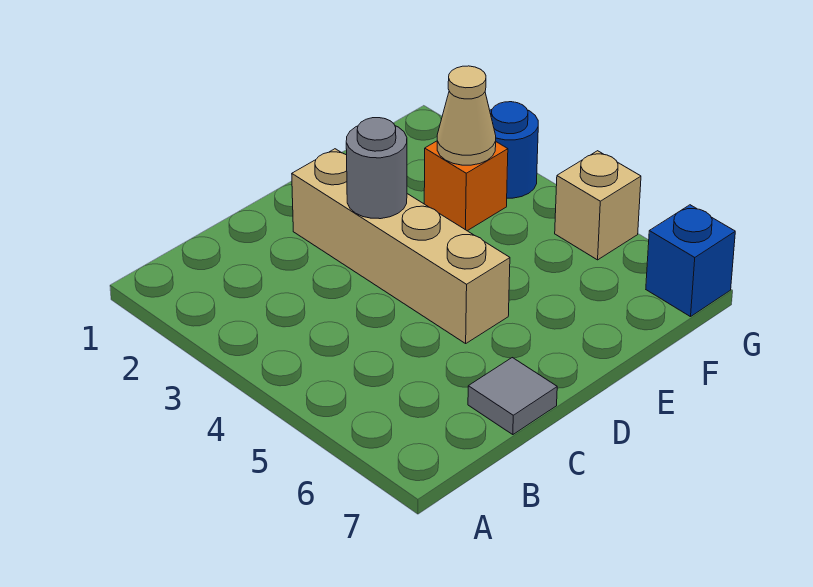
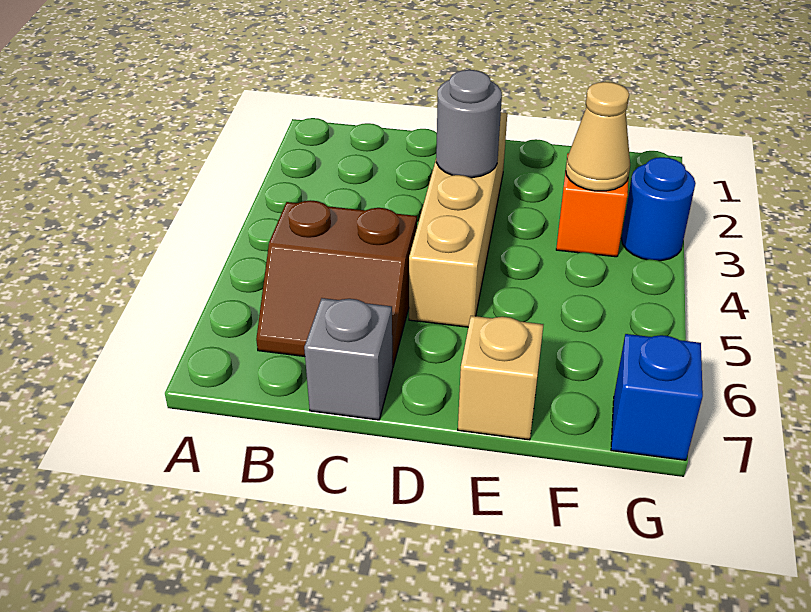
none -> brown slope B5:C6 level 1 top 5
grey tile C7 level 1 -> grey brick C7 level 1
tan brick G5 level 1 -> tan brick E7 level 1

